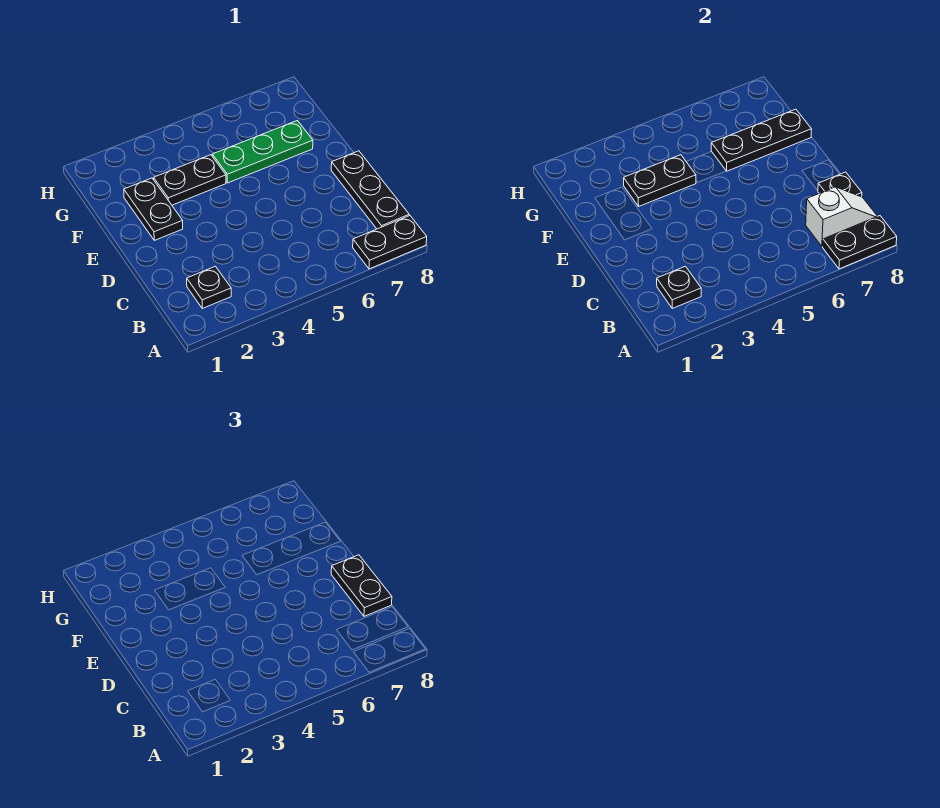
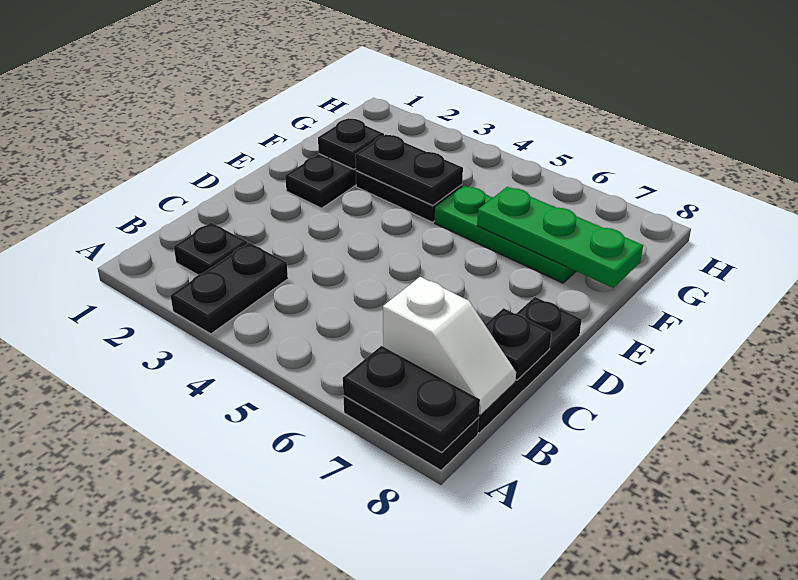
black plate B2 level 2 -> black plate F2 level 2
black plate C8:D8 level 3 -> black plate A3:B3 level 1
black plate F6:F8 level 2 -> green plate F6:F8 level 2

